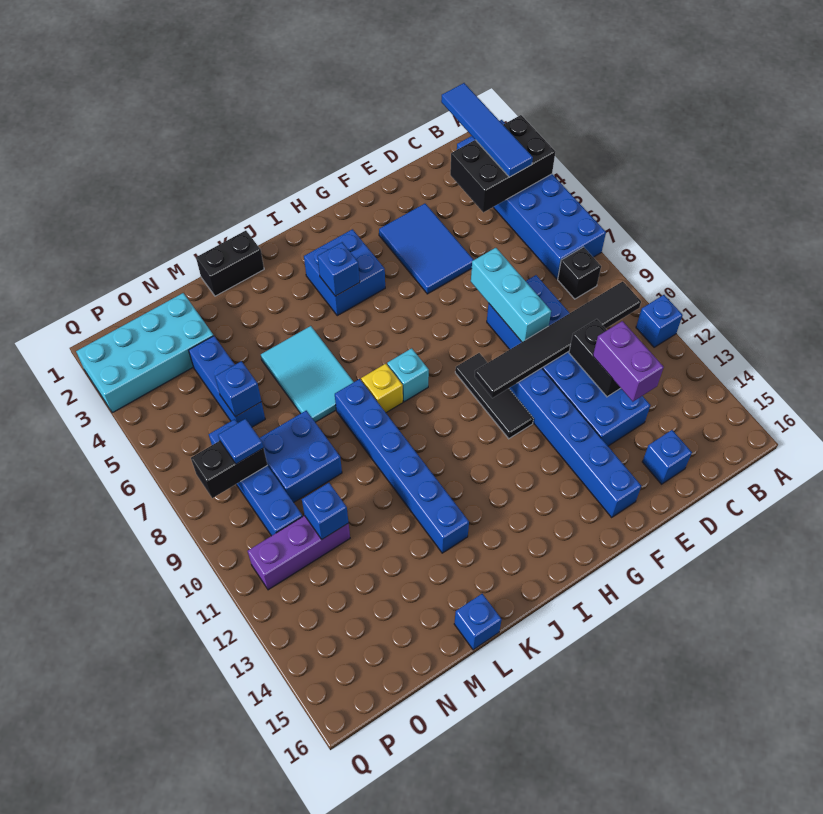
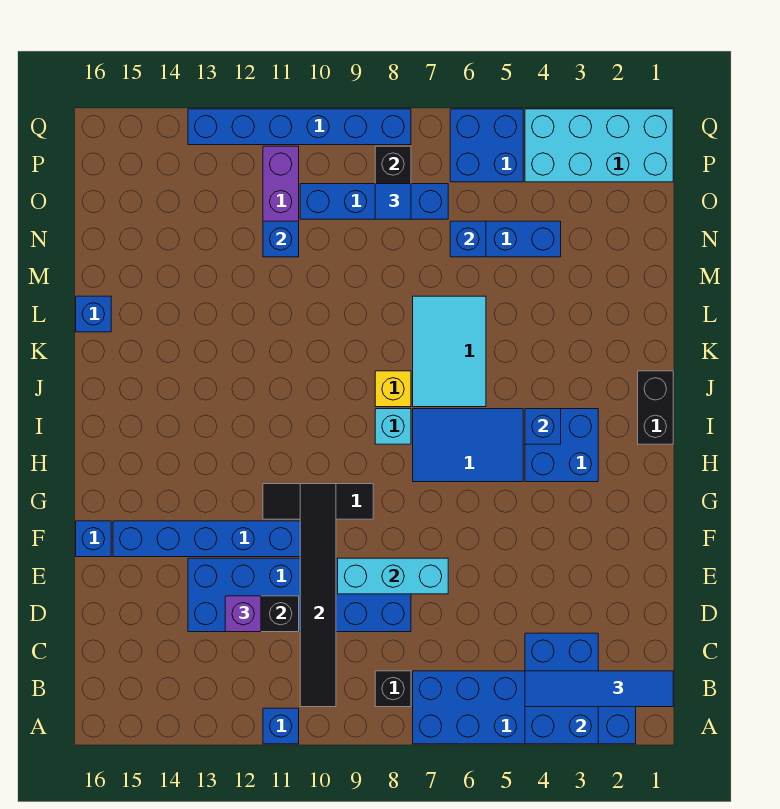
black brick A3:C4 level 2 -> blue brick A3:C4 level 2
purple brick D12:D13 level 3 -> purple brick D12 level 3
blue brick D15 level 1 -> blue brick F16 level 1
blue tile E3:F5 level 1 -> blue tile H5:I7 level 1
black brick K1:L1 level 1 -> black brick I1:J1 level 1
cyan tile K5:L7 level 1 -> cyan tile J6:L7 level 1
blue brick K8:K13 level 1 -> blue brick Q8:Q13 level 1
blue brick M8:N9 level 1 -> blue brick P5:Q6 level 1
cyan brick N2:Q3 level 1 -> cyan brick P1:Q4 level 1

